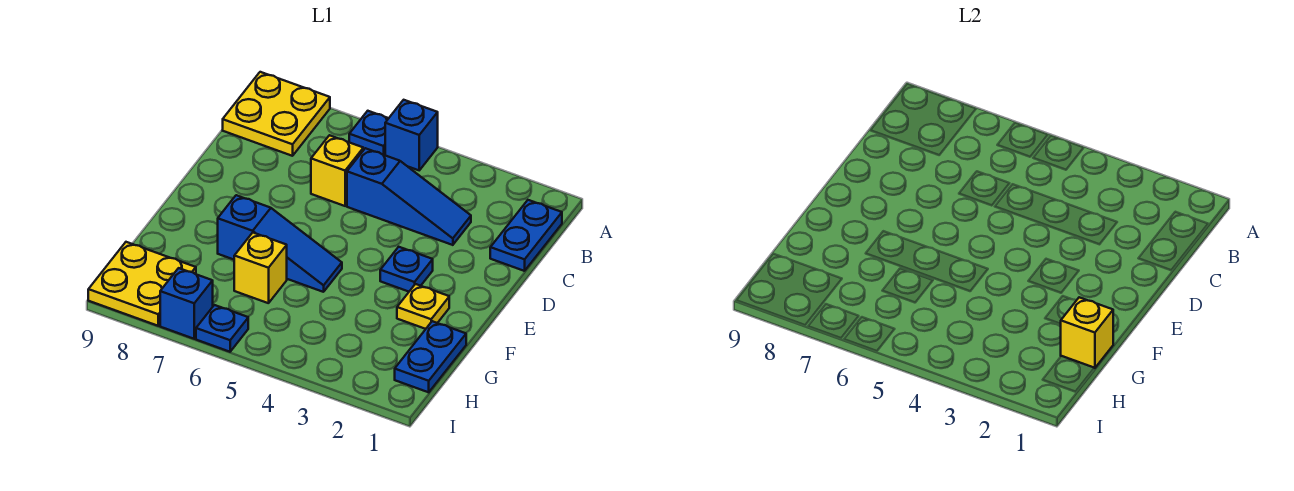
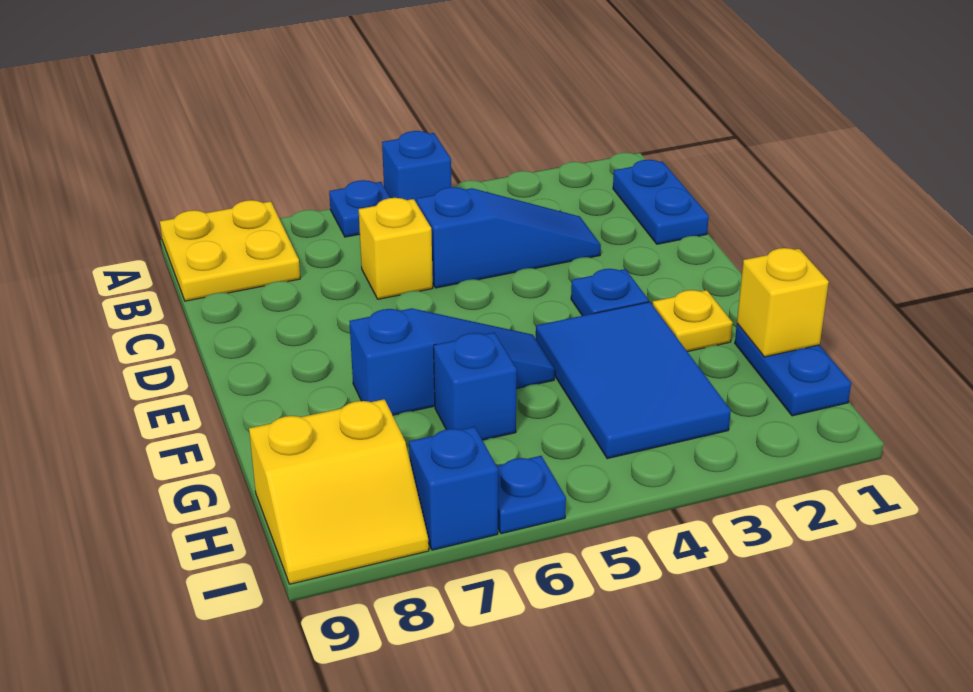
none -> blue tile F3:H4 level 1
yellow brick G6 level 1 -> blue brick G6 level 1
yellow plate H8:I9 level 1 -> yellow slope H8:I9 level 1 top H

